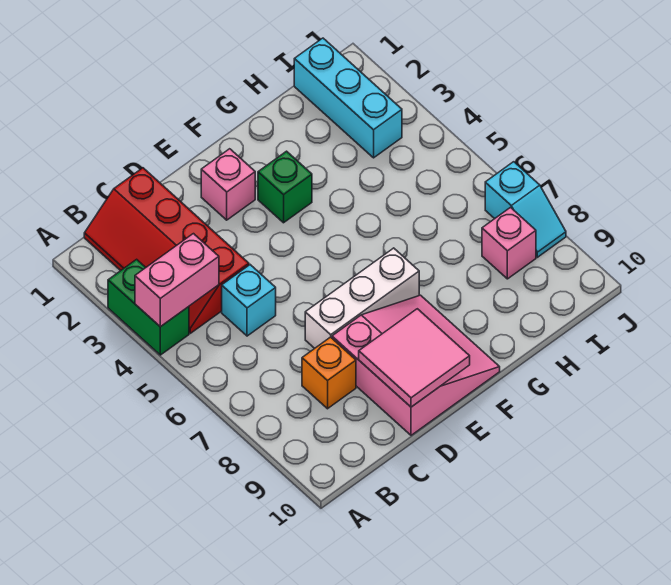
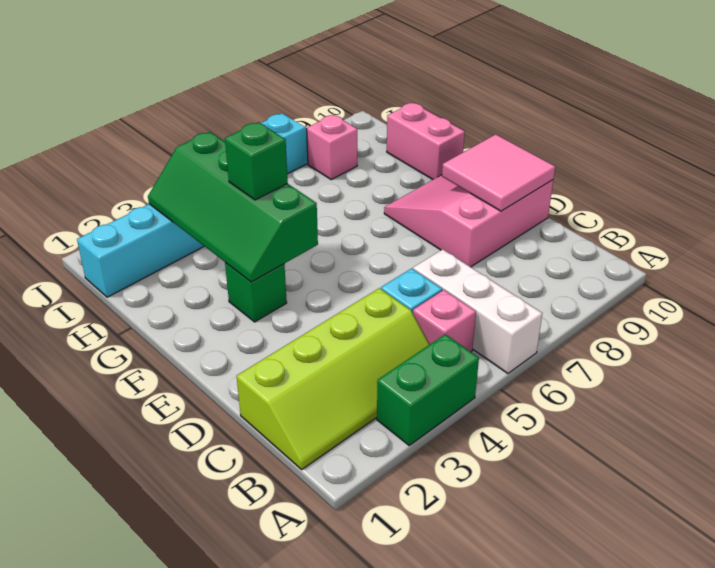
pink brick A4:B4 level 2 -> pink brick G10:H10 level 1
red slope B1:C4 level 1 top C -> lime slope B1:C4 level 1 top C
orange brick C8 level 1 -> none
white brick D7:F7 level 1 -> white brick A6:C6 level 1
pink brick E2 level 1 -> pink brick B5 level 1
none -> green slope F3:I4 level 2 top 4
none -> green brick G4 level 3

